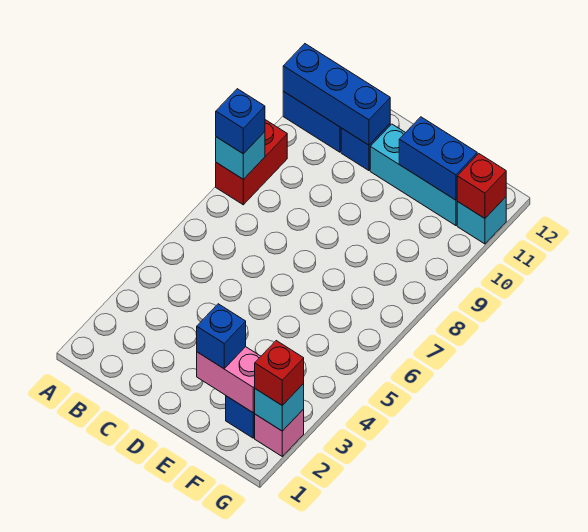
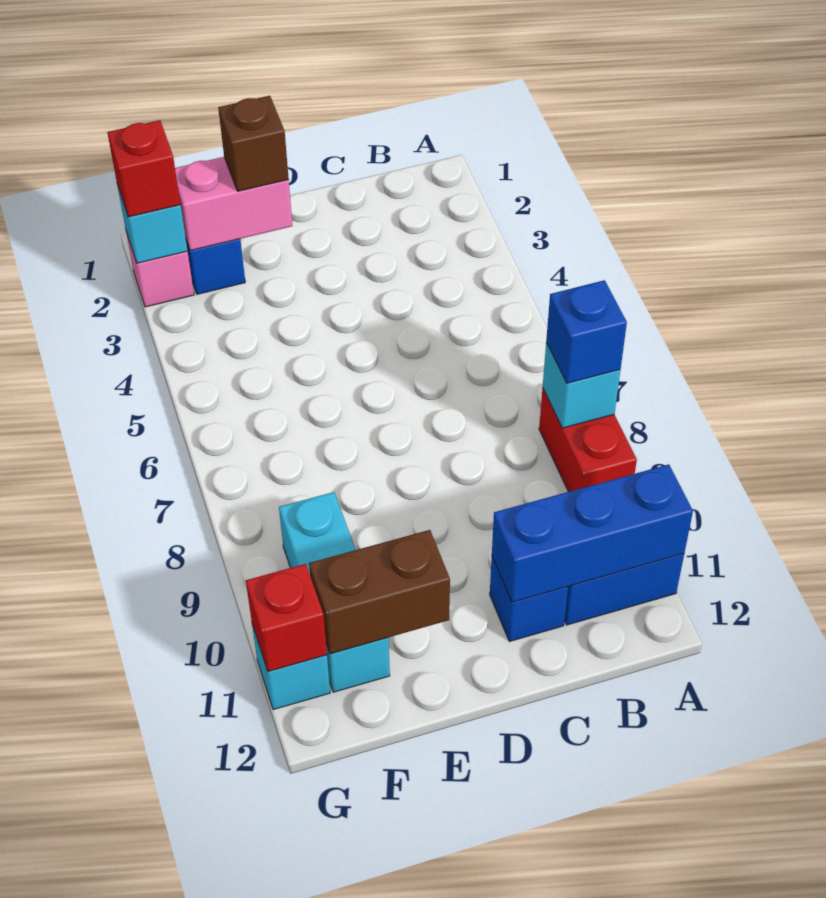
cyan brick D11:F11 level 1 -> cyan brick F9:F11 level 1
blue brick E2 level 3 -> brown brick E2 level 3
blue brick E11:F11 level 2 -> brown brick E11:F11 level 2

